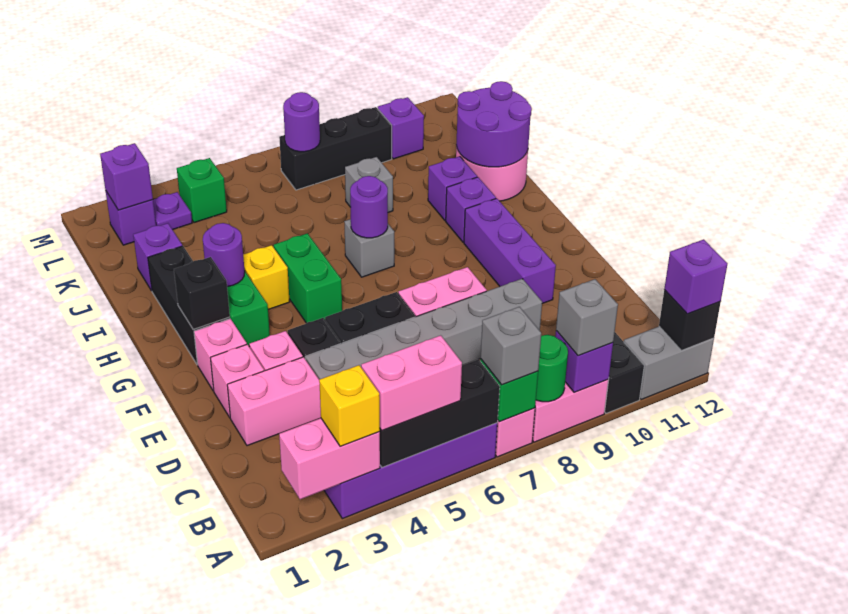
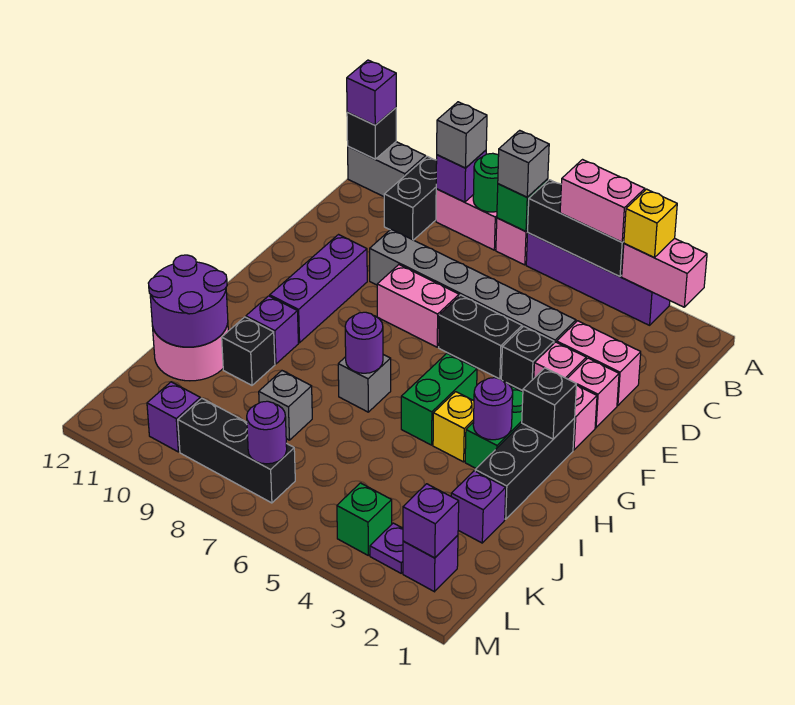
purple brick I10 level 1 -> black brick I10 level 1

